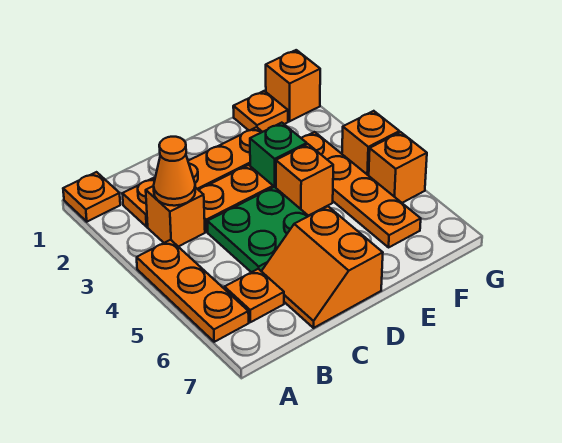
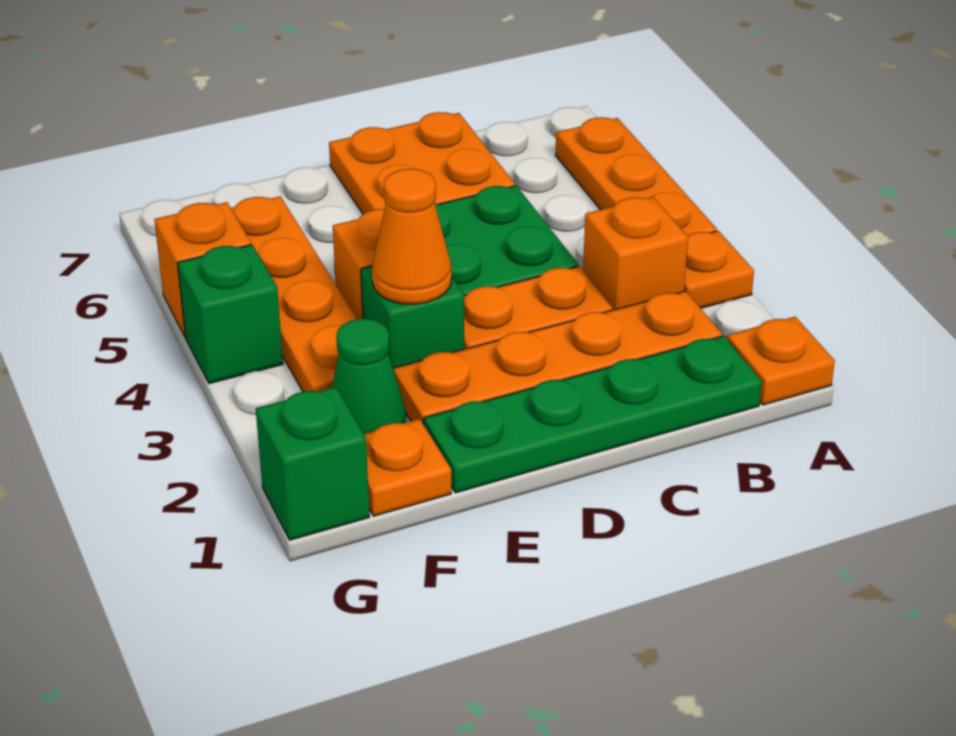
none -> green plate B1:E1 level 1
orange cone B3 level 2 -> orange cone E3 level 2
orange plate B6 level 1 -> orange plate A3 level 1
orange slope C6:D7 level 1 top D -> orange plate C6:D7 level 1
none -> green cone F2 level 1
orange brick G1 level 1 -> green brick G1 level 1
orange brick G4 level 1 -> green brick G4 level 1

